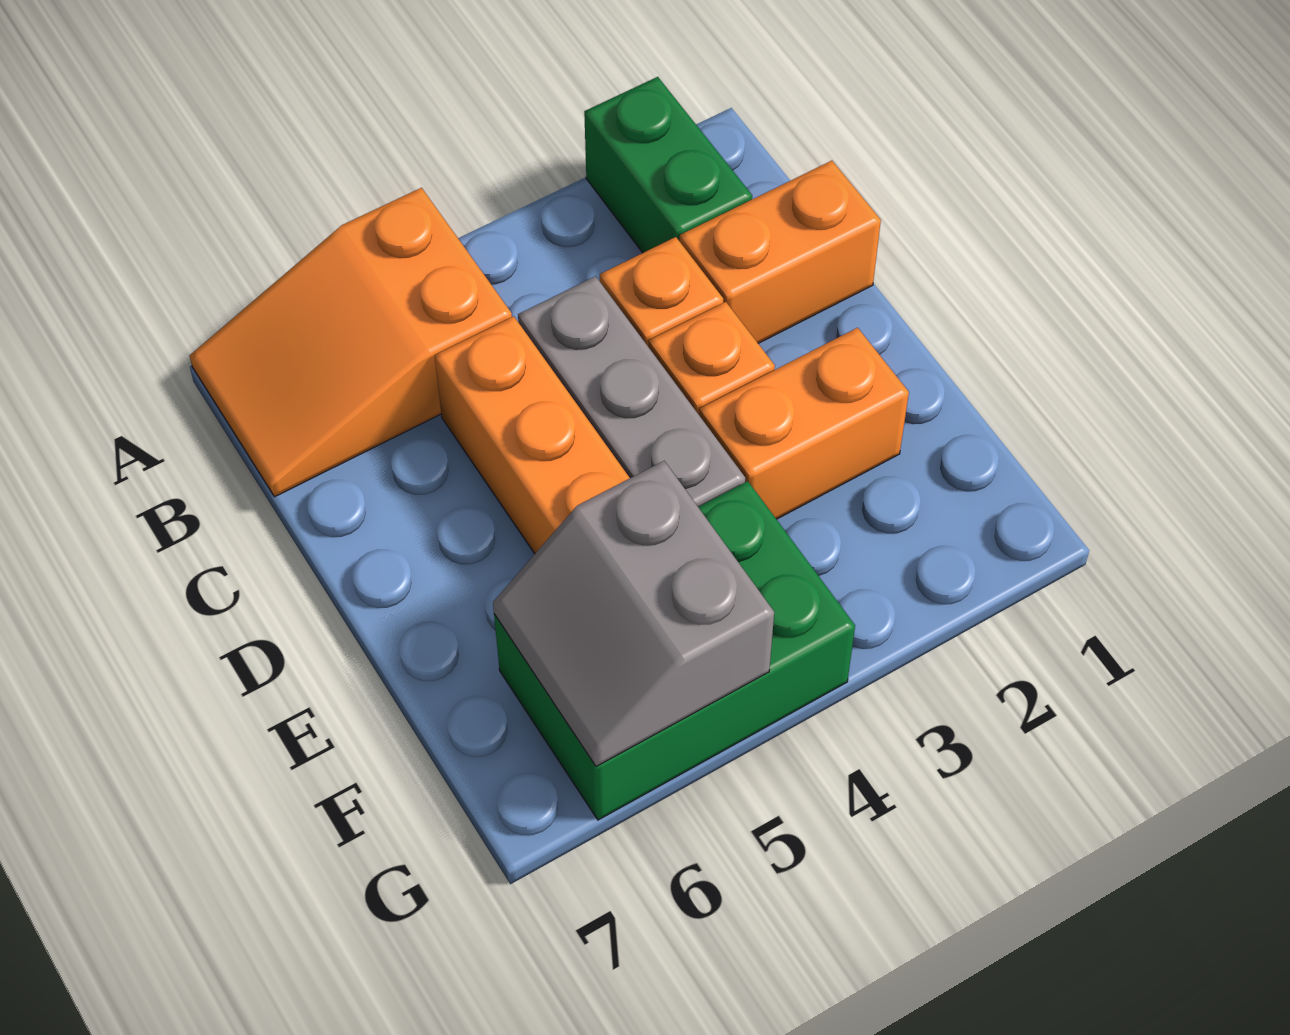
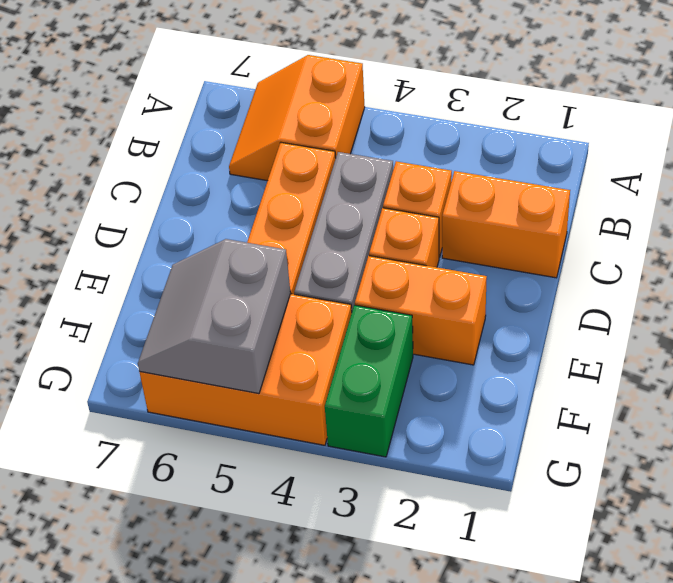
green brick A2:B2 level 1 -> green brick F3:G3 level 1
orange slope A5:B7 level 1 top 5 -> orange slope A5:B6 level 1 top 5
green brick F4:G6 level 1 -> orange brick F4:G6 level 1

